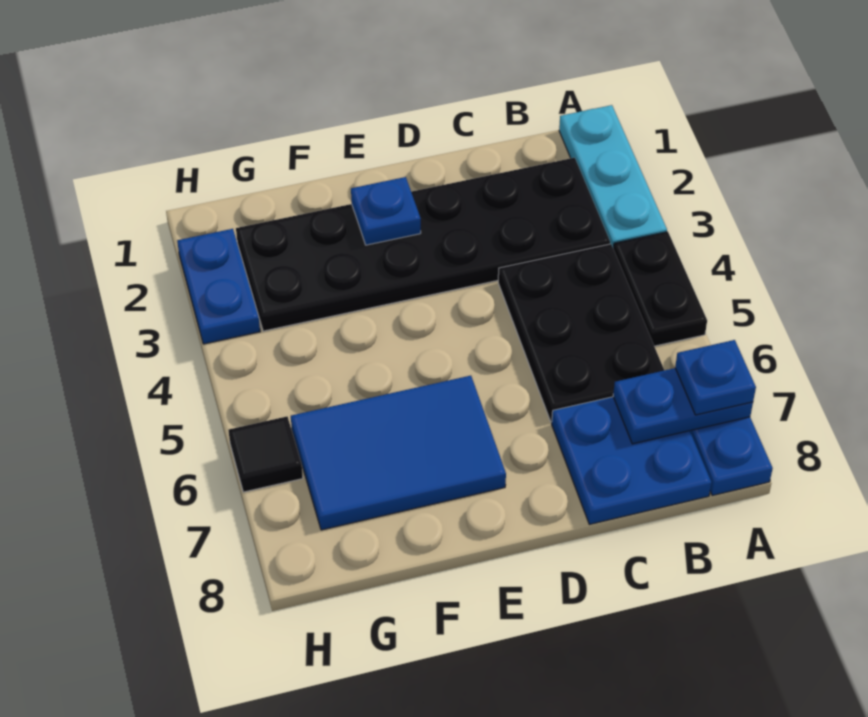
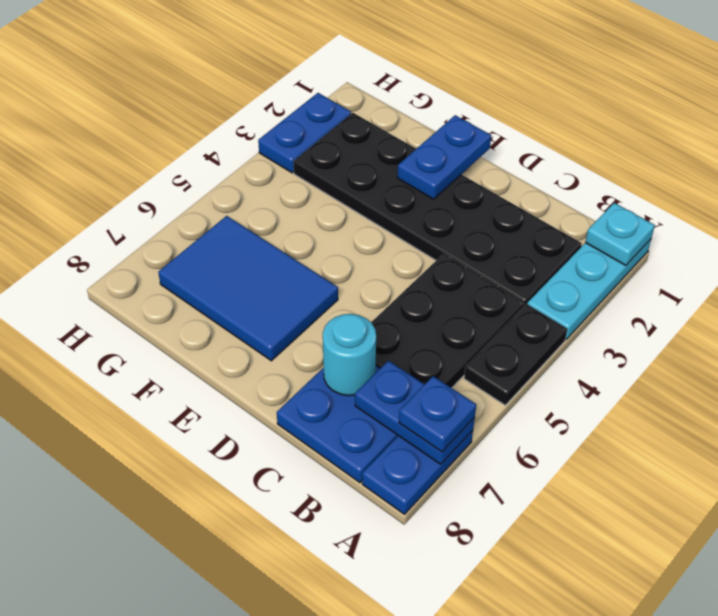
none -> cyan plate A1 level 2
none -> cyan round brick C7 level 2
blue plate E2 level 2 -> blue plate E1:E2 level 2
black tile H6 level 1 -> none

